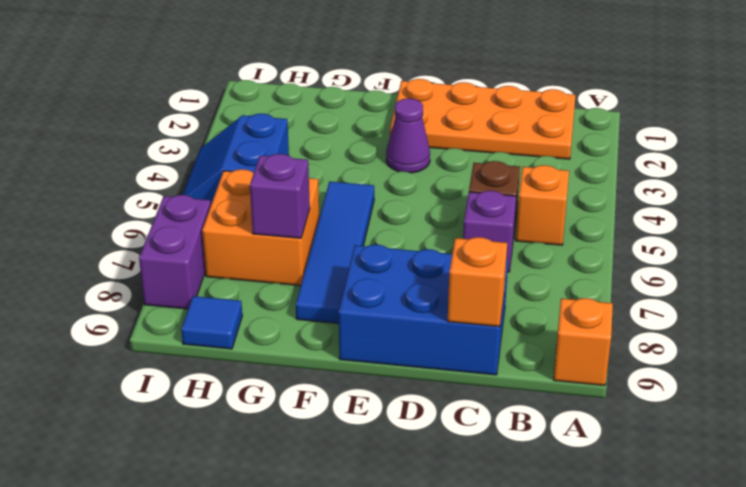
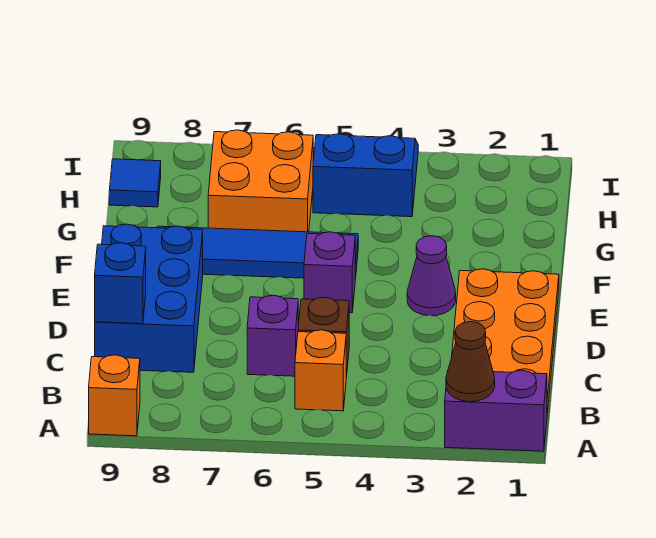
none -> brown cone A2 level 2
orange brick C9 level 2 -> blue brick C9 level 2
purple brick G7 level 2 -> purple brick E5 level 1
purple brick I7:I8 level 1 -> purple brick A1:A2 level 1

